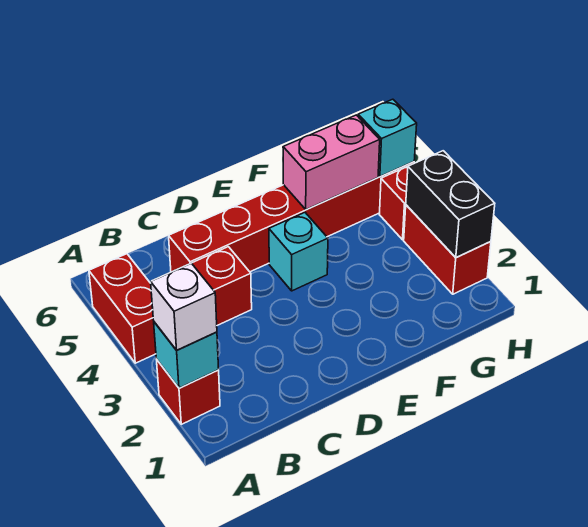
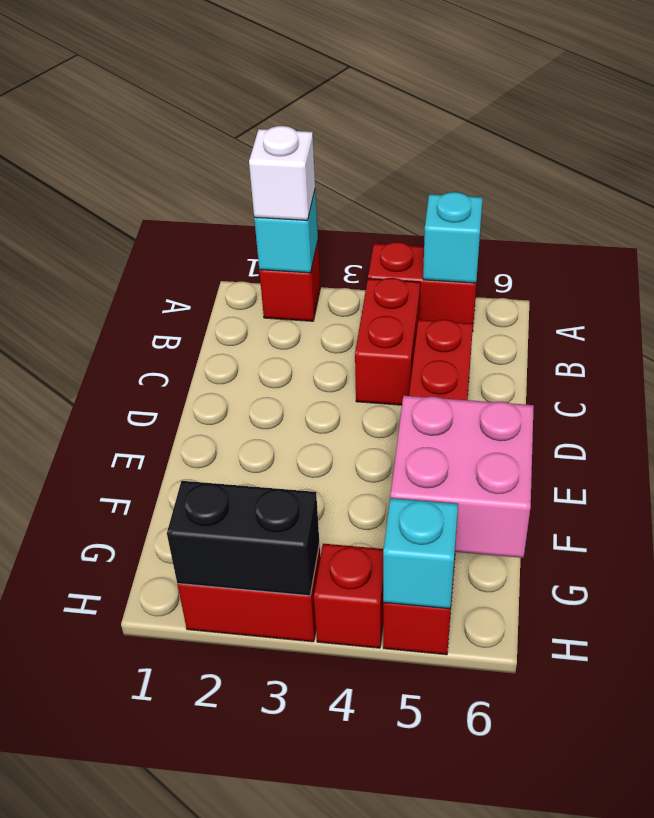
cyan brick E4 level 1 -> cyan brick A5 level 2
pink brick F5:G5 level 2 -> pink brick F5:G6 level 2

